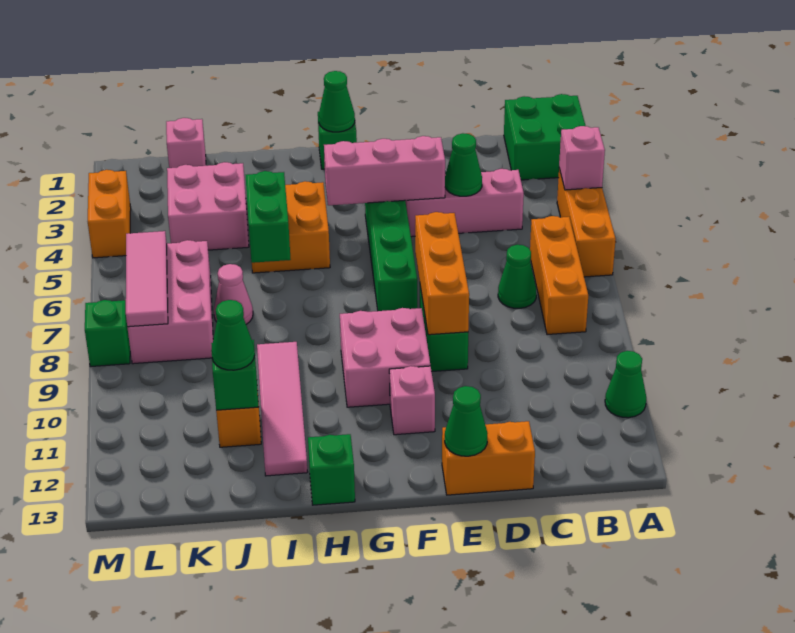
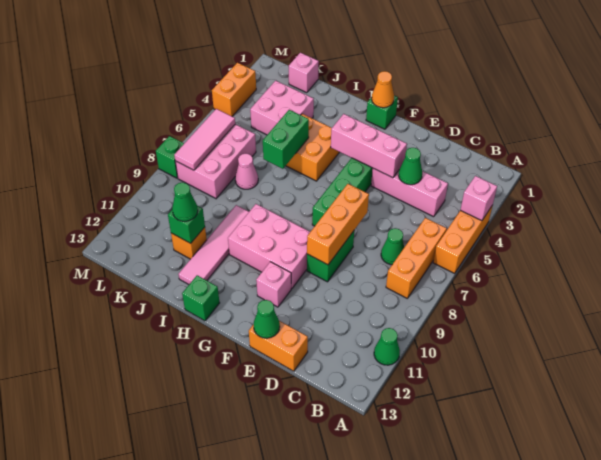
green brick A1:B2 level 1 -> none
pink brick F9:G10 level 1 -> pink brick F9:H10 level 1
green cone G1 level 2 -> orange cone G1 level 2

